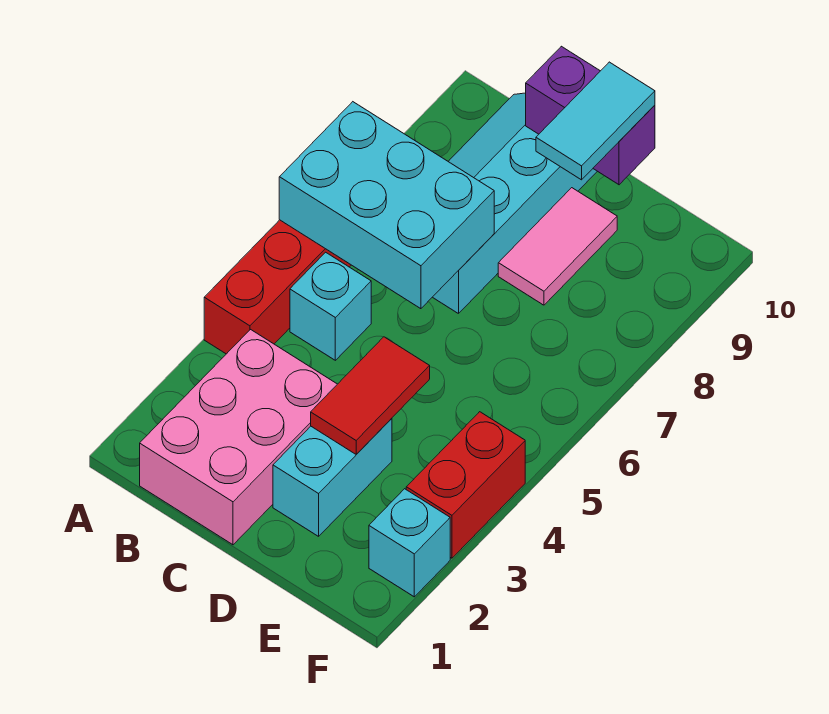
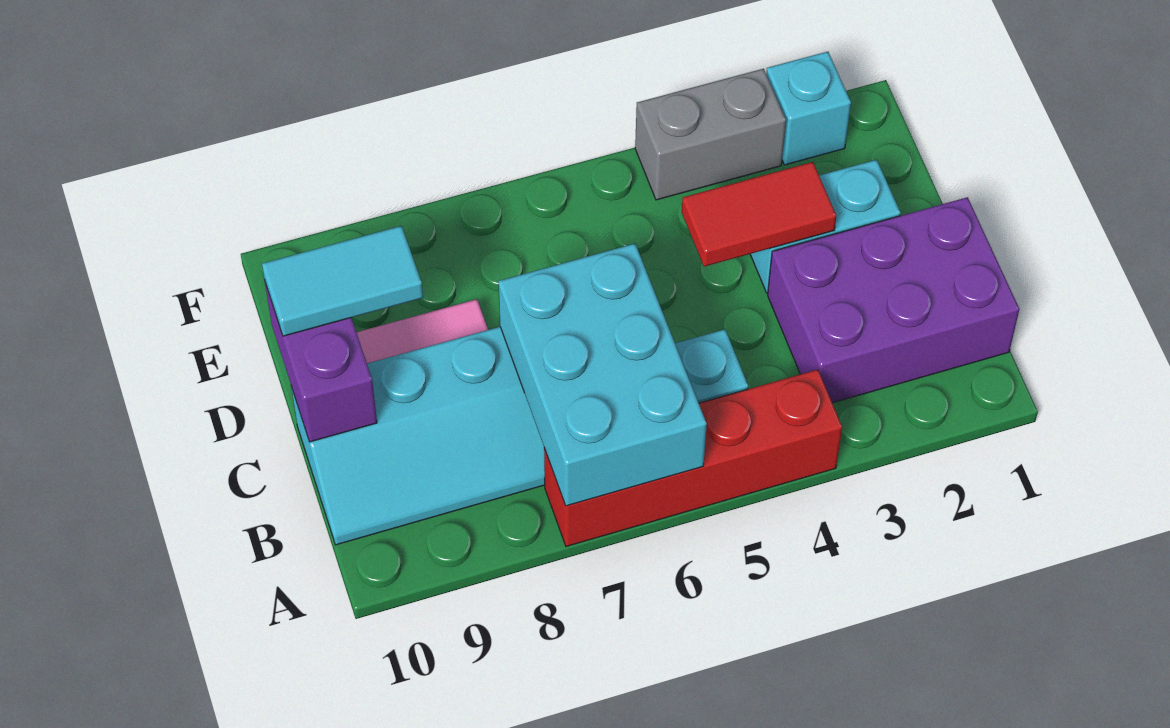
pink brick B1:C3 level 1 -> purple brick B1:C3 level 1
red brick F3:F4 level 1 -> grey brick F3:F4 level 1

